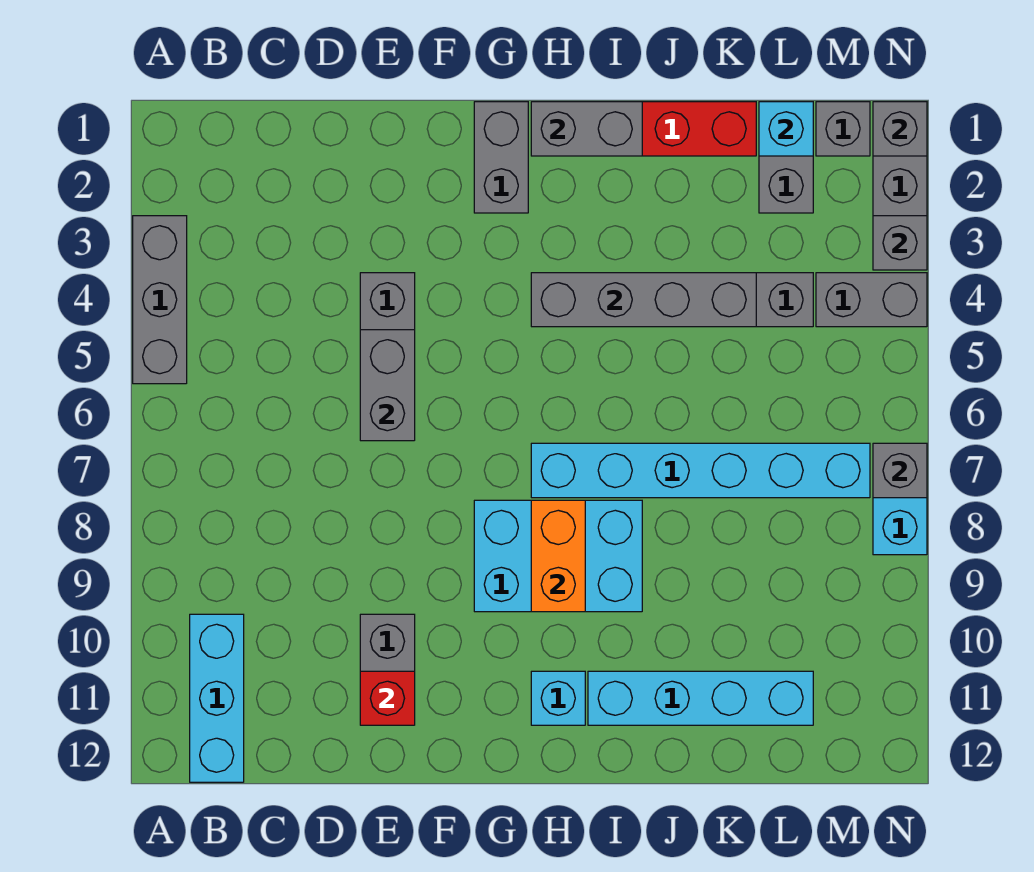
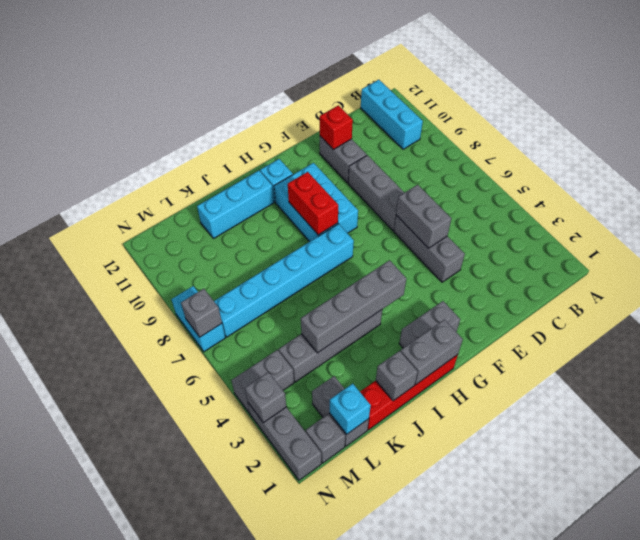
grey brick A3:A5 level 1 -> grey brick E7:E9 level 1
grey brick G1:G2 level 1 -> grey brick G2:H2 level 1
cyan brick G8:I9 level 1 -> cyan brick G8:H10 level 1
orange brick H8:H9 level 2 -> red brick H8:H9 level 2
cyan brick I11:L11 level 1 -> cyan brick I11:K11 level 1
grey brick N1 level 2 -> grey brick J1 level 2

